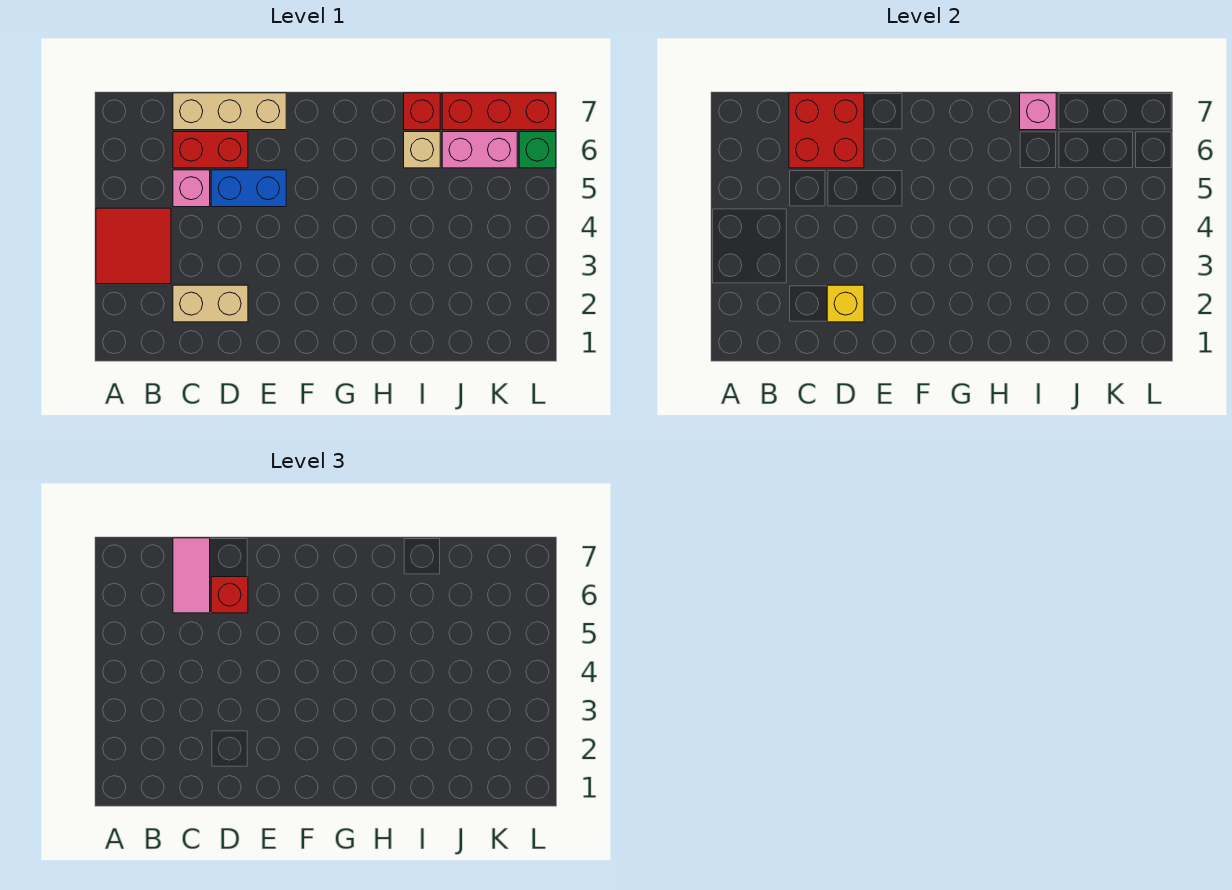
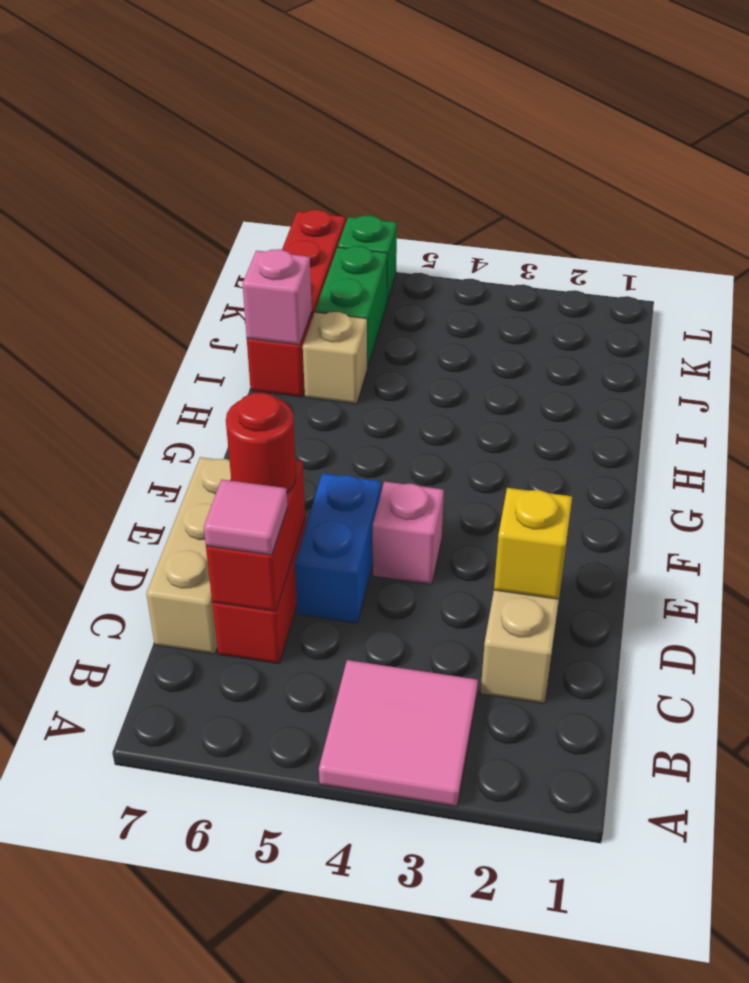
red tile A3:B4 level 1 -> pink tile A3:B4 level 1
pink brick C5 level 1 -> pink brick E4 level 1
red brick C6:D7 level 2 -> red brick C6:D6 level 2
pink tile C6:C7 level 3 -> pink tile C6 level 3
red brick D6 level 3 -> red round brick D6 level 3
pink brick J6:K6 level 1 -> green brick J6:K6 level 1

